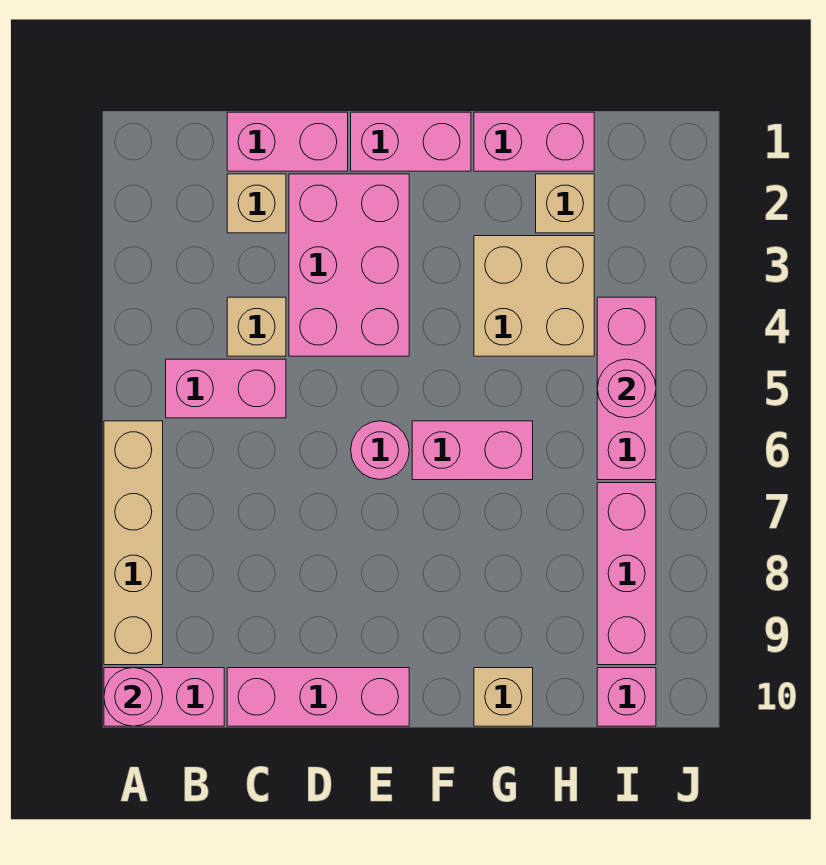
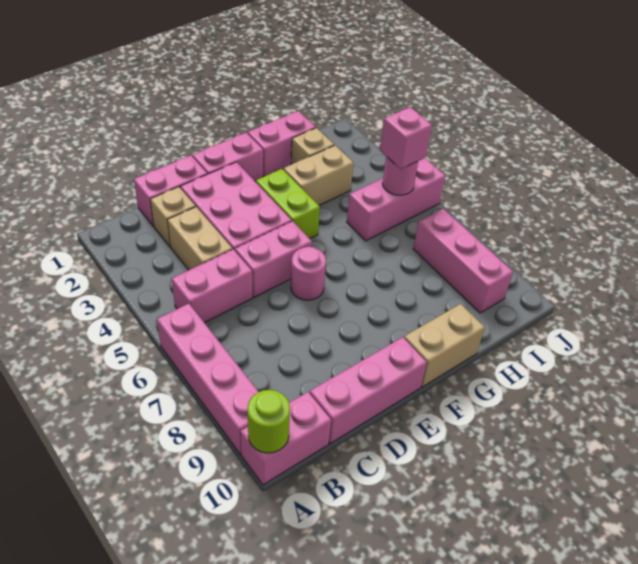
tan brick A6:A9 level 1 -> pink brick A6:A9 level 1
pink round brick A10 level 2 -> lime round brick A10 level 2
tan brick C4 level 1 -> tan brick C3:C4 level 1
none -> lime brick F3:F4 level 1
pink brick F6:G6 level 1 -> pink brick D5:E5 level 1
tan brick G3:H4 level 1 -> tan brick G3:H3 level 1
tan brick G10 level 1 -> tan brick F10:G10 level 1
pink brick I4:I6 level 1 -> pink brick H5:J5 level 1
pink brick I10 level 1 -> pink brick I5 level 3

